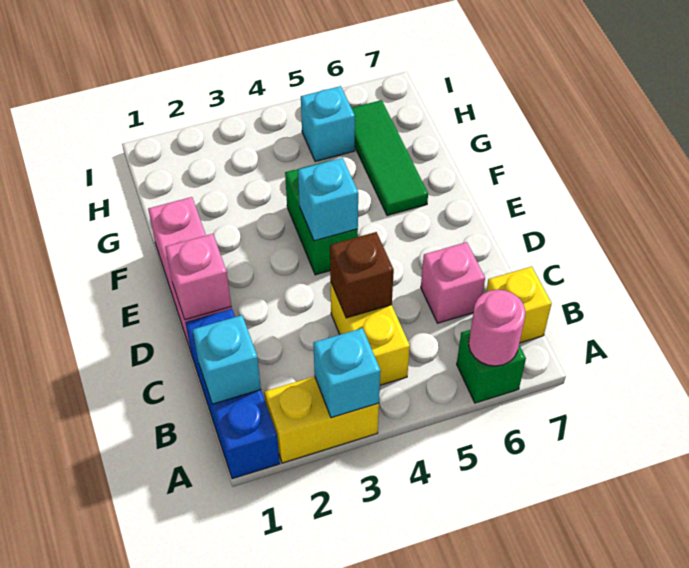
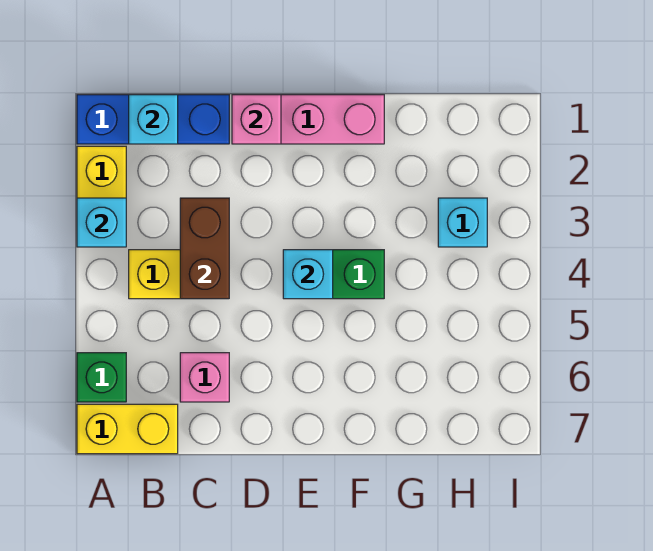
pink round brick A6 level 2 -> none
yellow brick B7 level 1 -> yellow brick A7:B7 level 1
brown brick C4 level 2 -> brown brick C3:C4 level 2
green tile F6:H6 level 1 -> none
cyan brick H5 level 1 -> cyan brick H3 level 1

